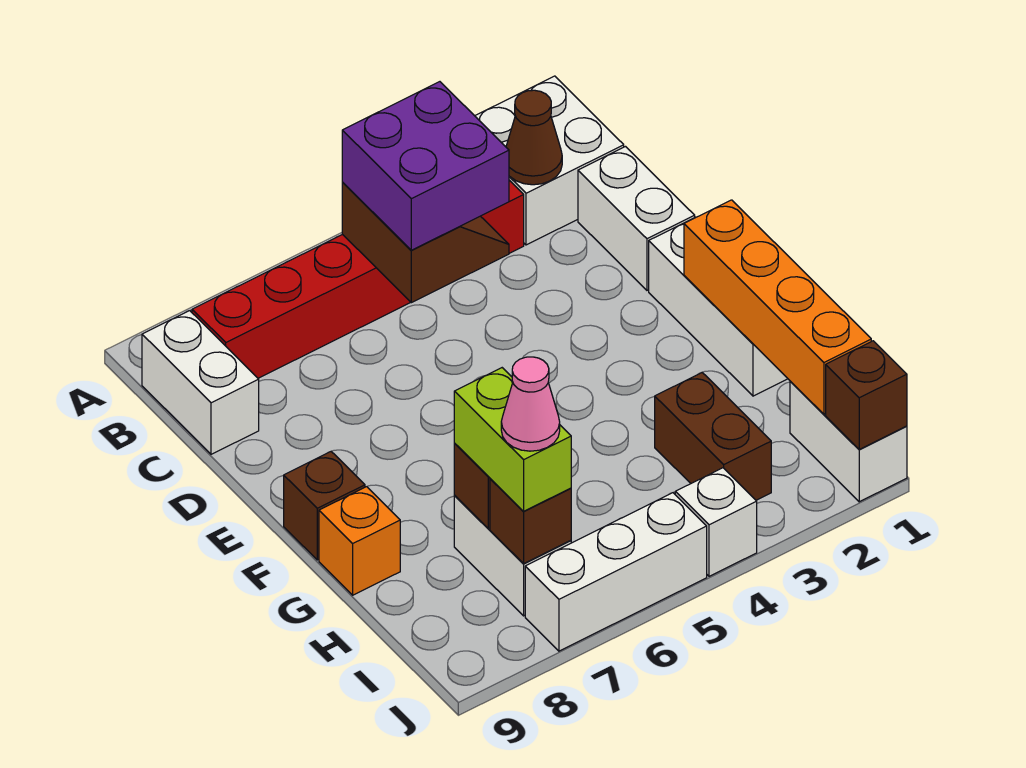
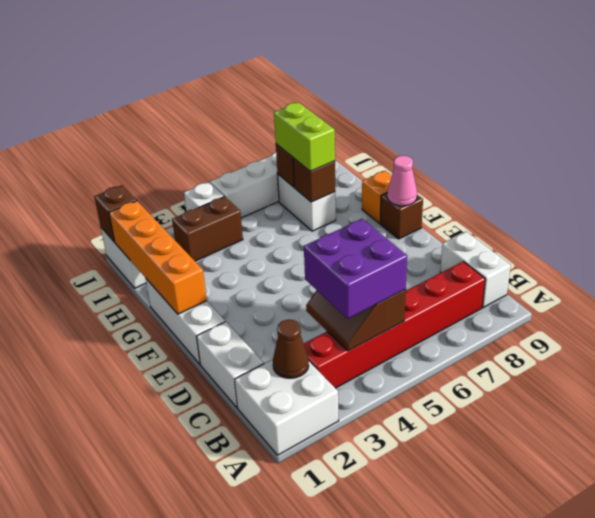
brown brick H3:I3 level 1 -> brown brick I3:I4 level 1
pink cone I7 level 4 -> pink cone F9 level 2

